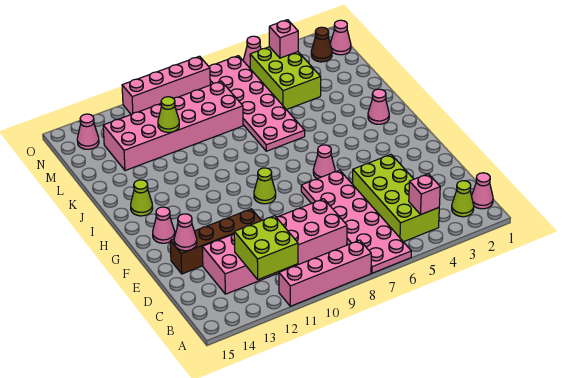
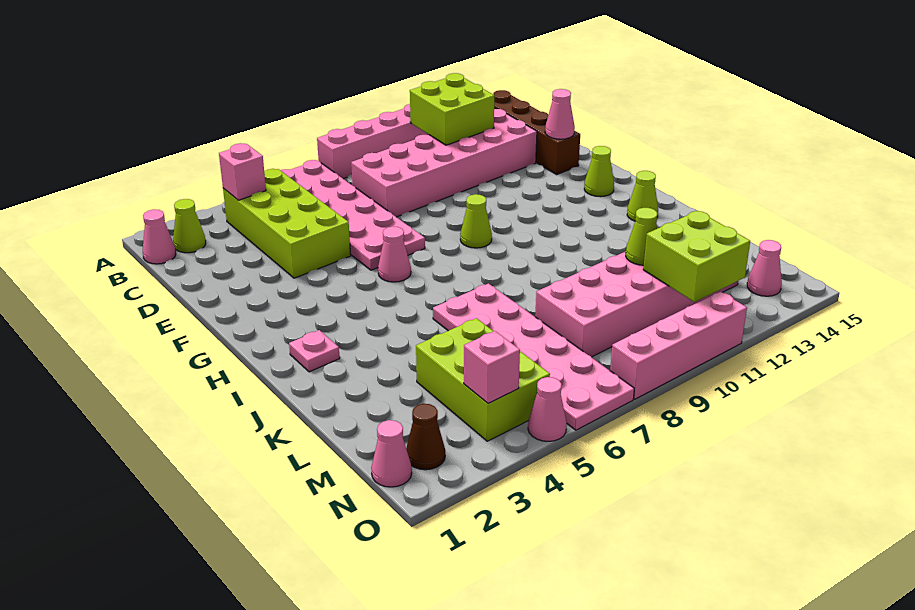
brown brick E11:E14 level 1 -> brown brick B14:E14 level 1
pink cone G14 level 1 -> lime cone G14 level 1
pink cone I2 level 1 -> pink plate I2 level 1
none -> lime brick M11:N12 level 2

